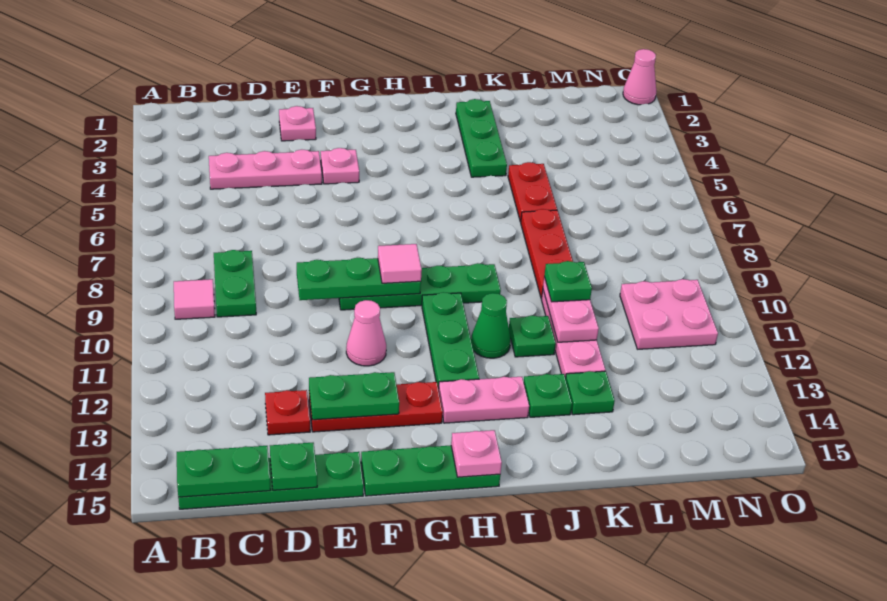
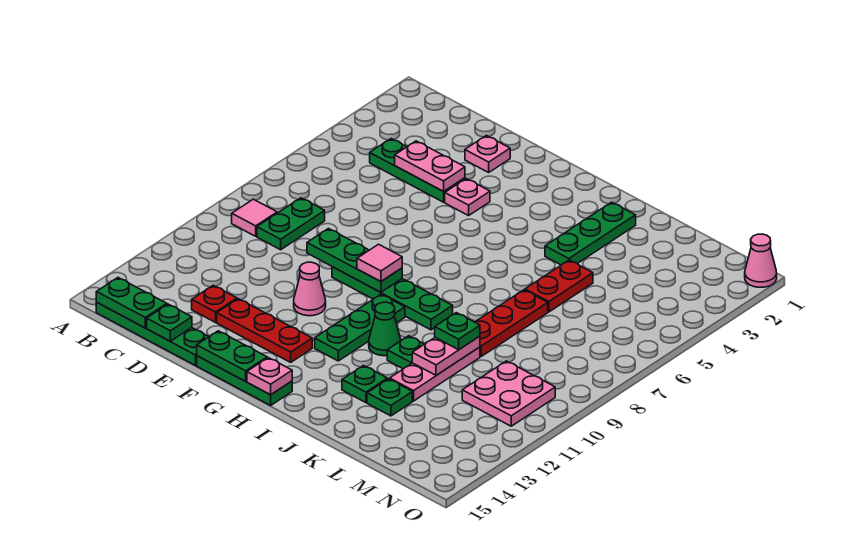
pink plate C4:E4 level 1 -> green plate C4:E4 level 1
green plate E13:F13 level 2 -> green plate F15:G15 level 2
pink plate H13:I13 level 1 -> pink plate D4:E4 level 2

